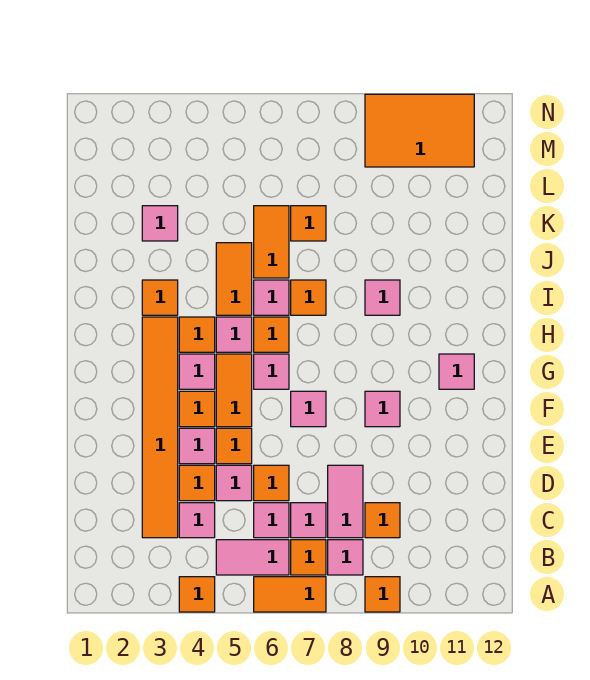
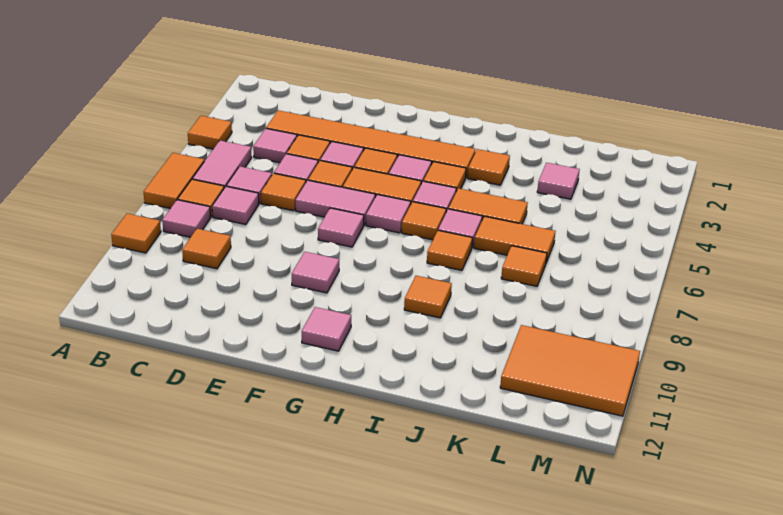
pink tile C8:D8 level 1 -> pink tile E6:F6 level 1
pink tile I9 level 1 -> orange tile I9 level 1
orange tile M9:N11 level 1 -> orange tile L10:N11 level 1

